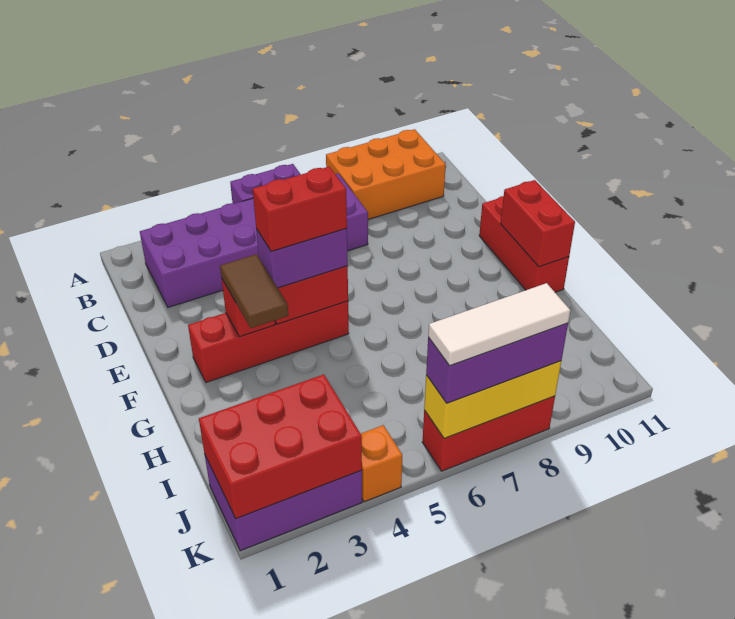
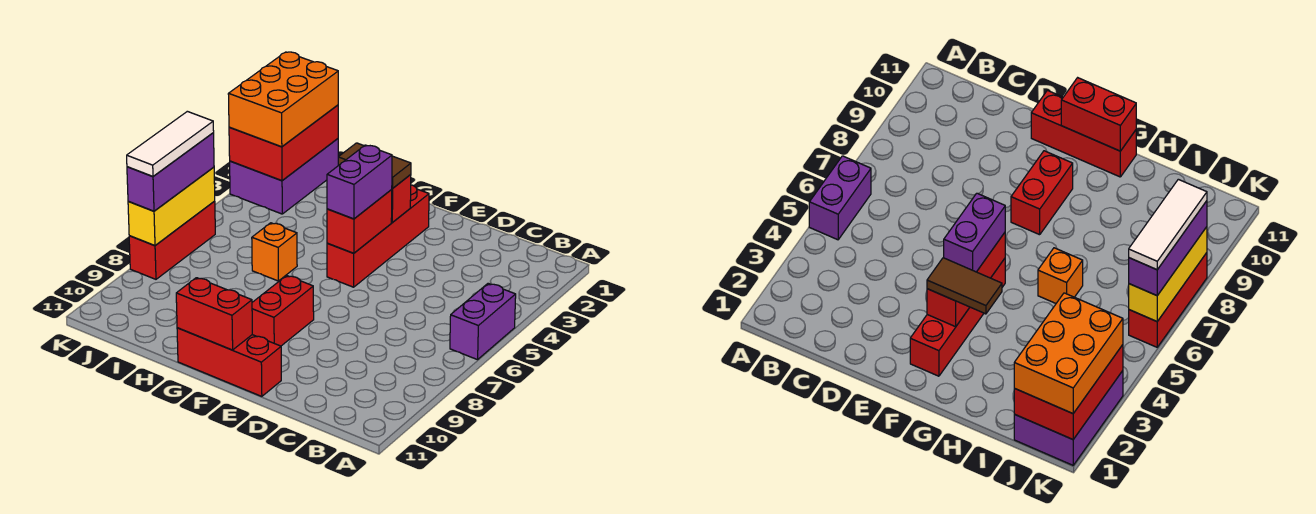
orange brick A8:B10 level 1 -> orange brick J1:K3 level 3
purple brick B2:C7 level 1 -> none
red brick F4:F5 level 4 -> red brick F8:F9 level 1
orange brick K4 level 1 -> orange brick H6 level 1

